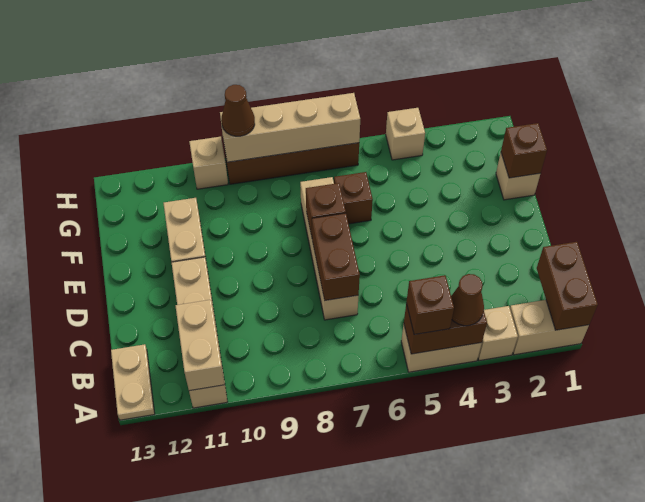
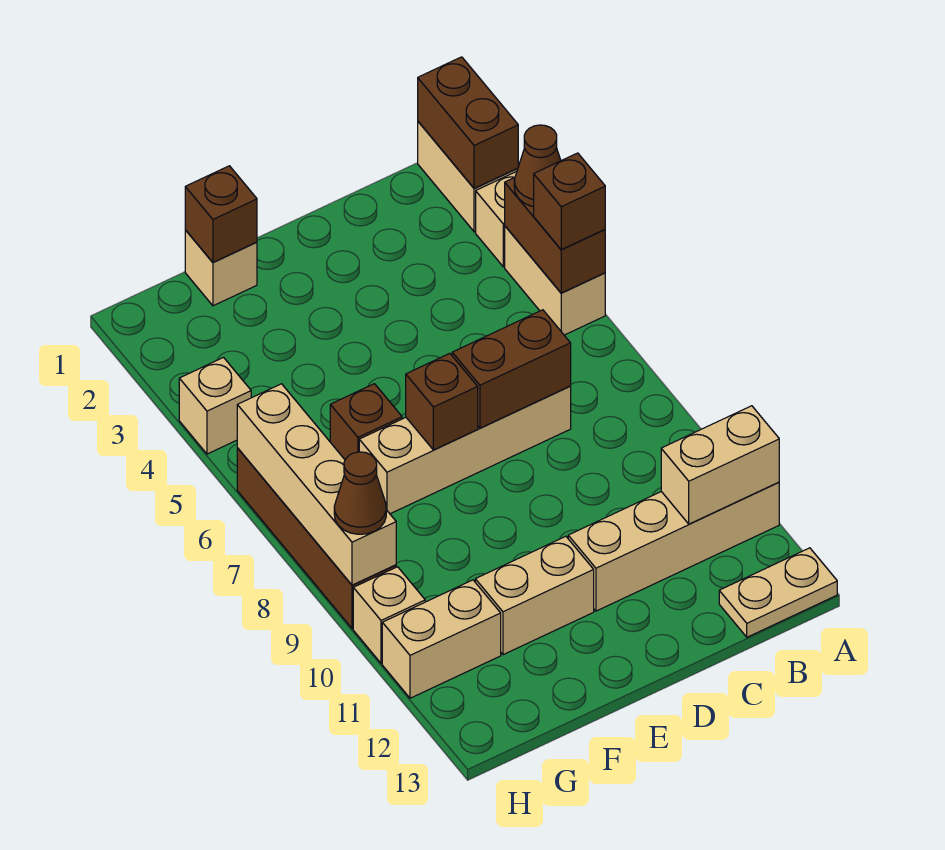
brown brick A1:B1 level 2 -> brown brick A1:A2 level 2
none -> tan brick G11:H11 level 1

